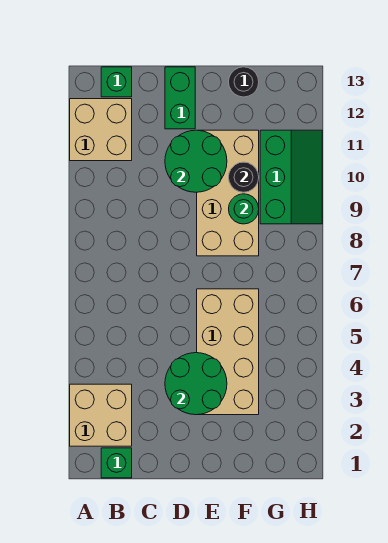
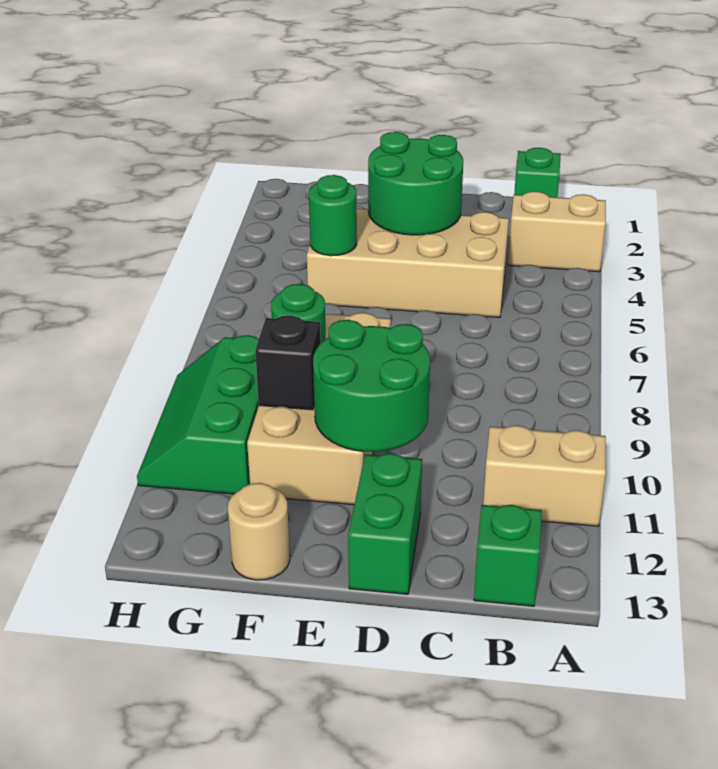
tan brick A2:B3 level 1 -> tan brick A3:B3 level 1
tan brick A11:B12 level 1 -> tan brick A11:B11 level 1
tan brick E3:F6 level 1 -> tan brick C4:F5 level 1
none -> green round brick F5 level 2
black round brick F10 level 2 -> black brick F10 level 2
black round brick F13 level 1 -> tan round brick F13 level 1

